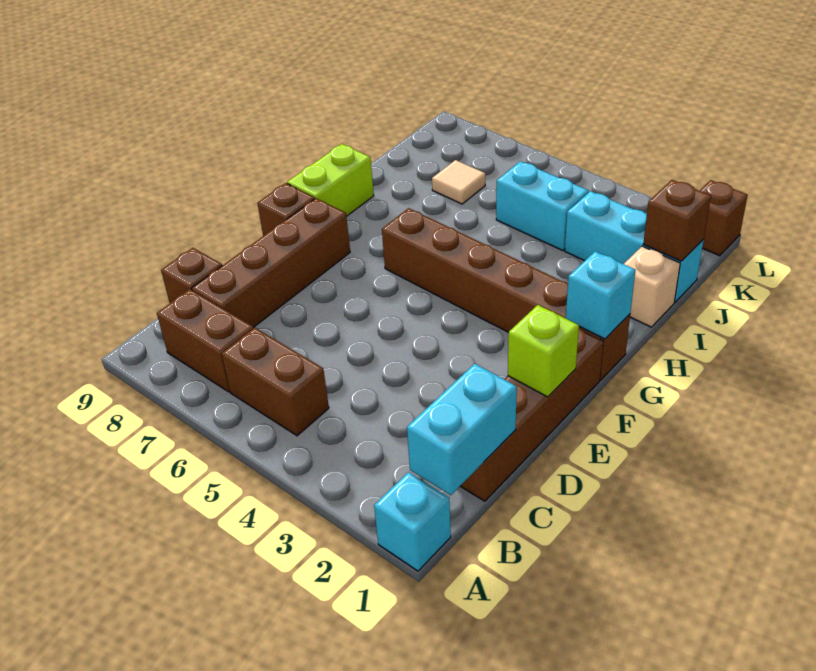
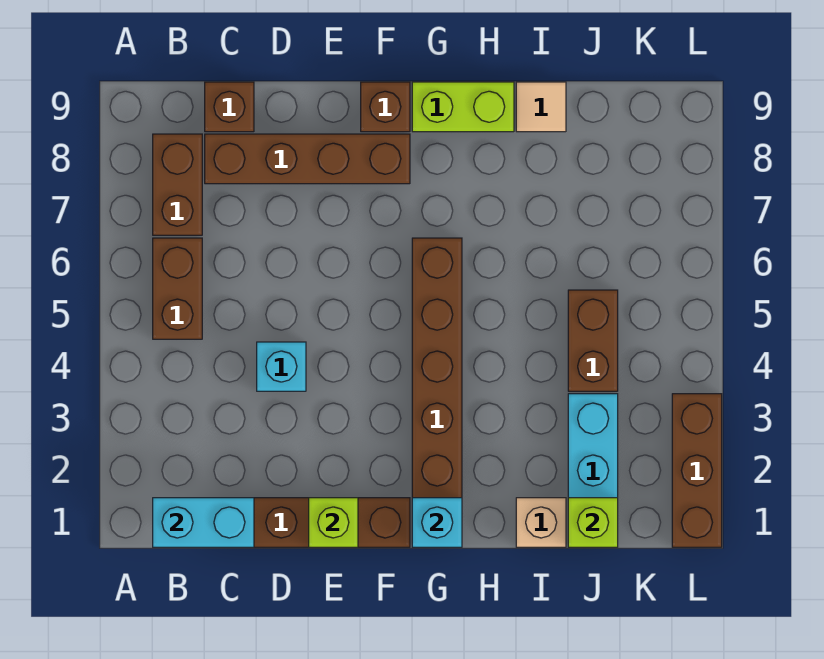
cyan brick A1 level 1 -> cyan brick D4 level 1
brown brick J1 level 2 -> lime brick J1 level 2
cyan brick J4:J5 level 1 -> brown brick J4:J5 level 1
tan tile J7 level 1 -> tan tile I9 level 1
brown brick L1 level 1 -> brown brick L1:L3 level 1

